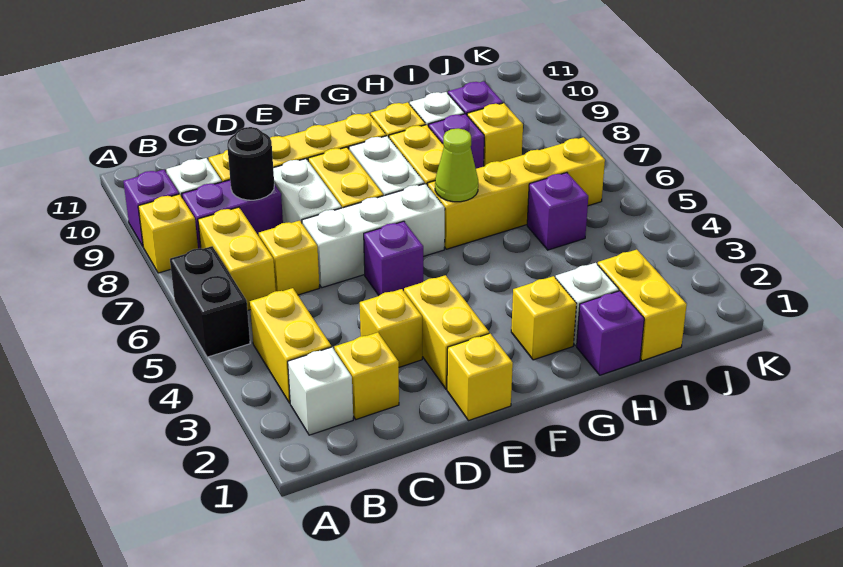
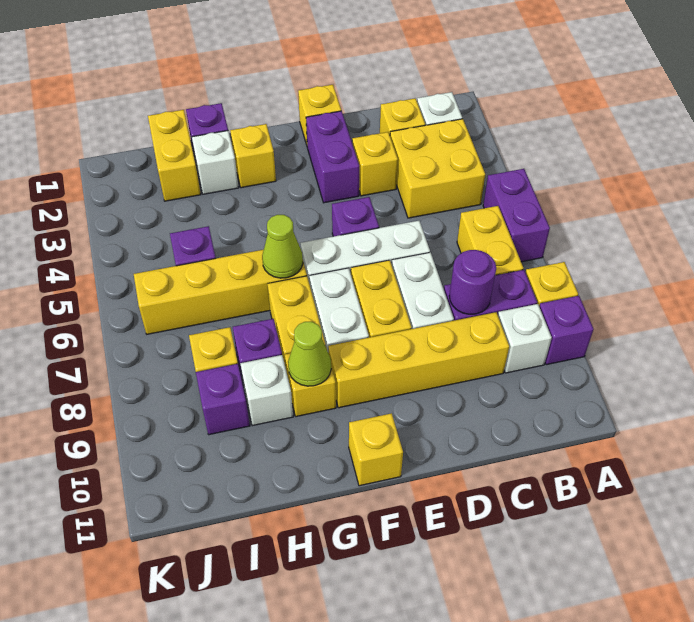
black brick A5:A6 level 1 -> purple brick A5:A6 level 1
yellow brick B3:B4 level 1 -> yellow brick B3:C4 level 1
yellow brick C6 level 1 -> yellow brick F11 level 1
black round brick C8 level 2 -> purple round brick C8 level 2
yellow brick E2:E3 level 1 -> purple brick E2:E3 level 1
none -> lime cone G9 level 2

